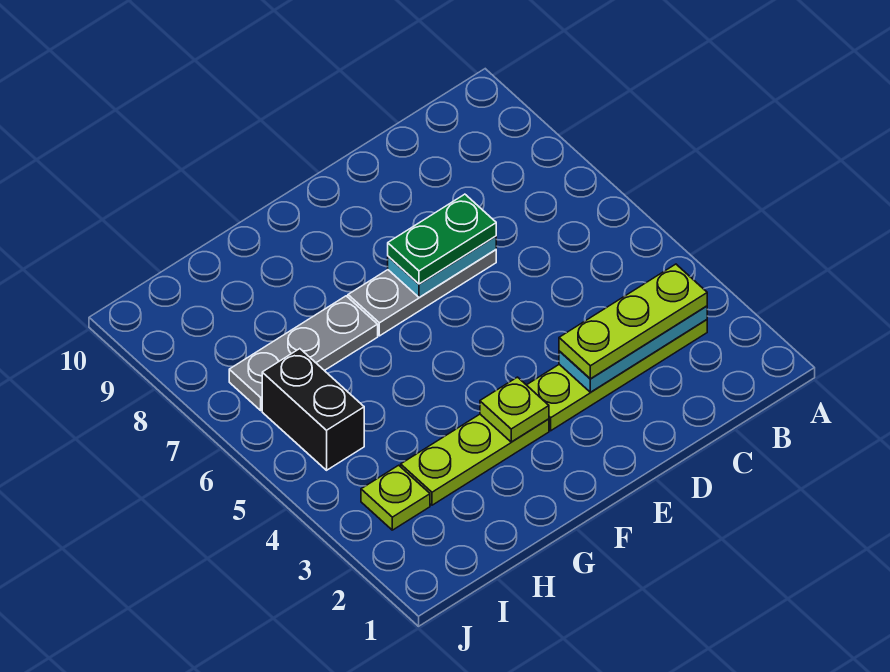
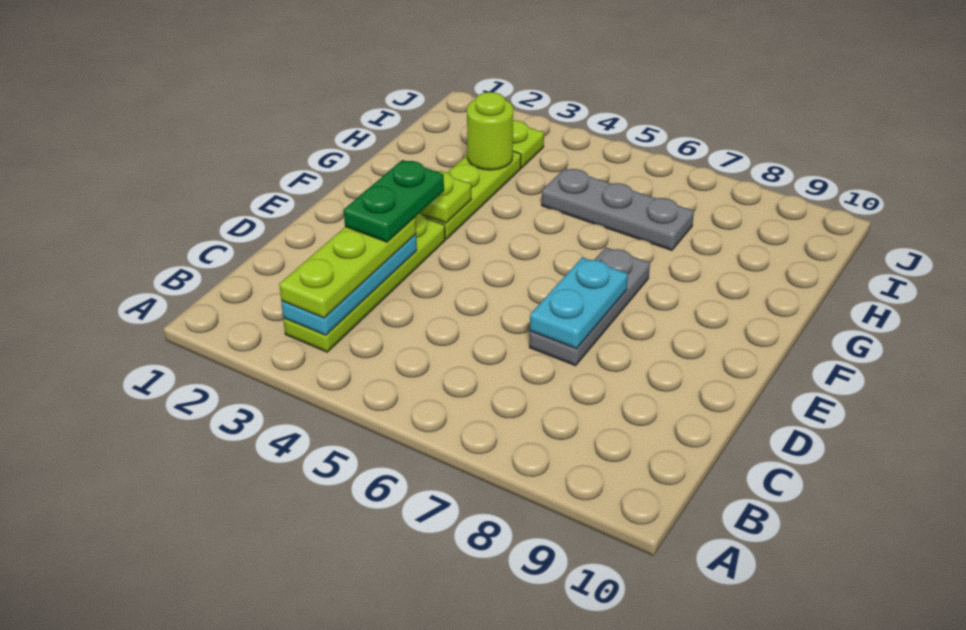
green plate D7:E7 level 3 -> green plate D3:E3 level 4
grey plate G7:I7 level 1 -> grey plate H5:H7 level 1
none -> lime round brick H3 level 2
black brick I5:I6 level 1 -> none

